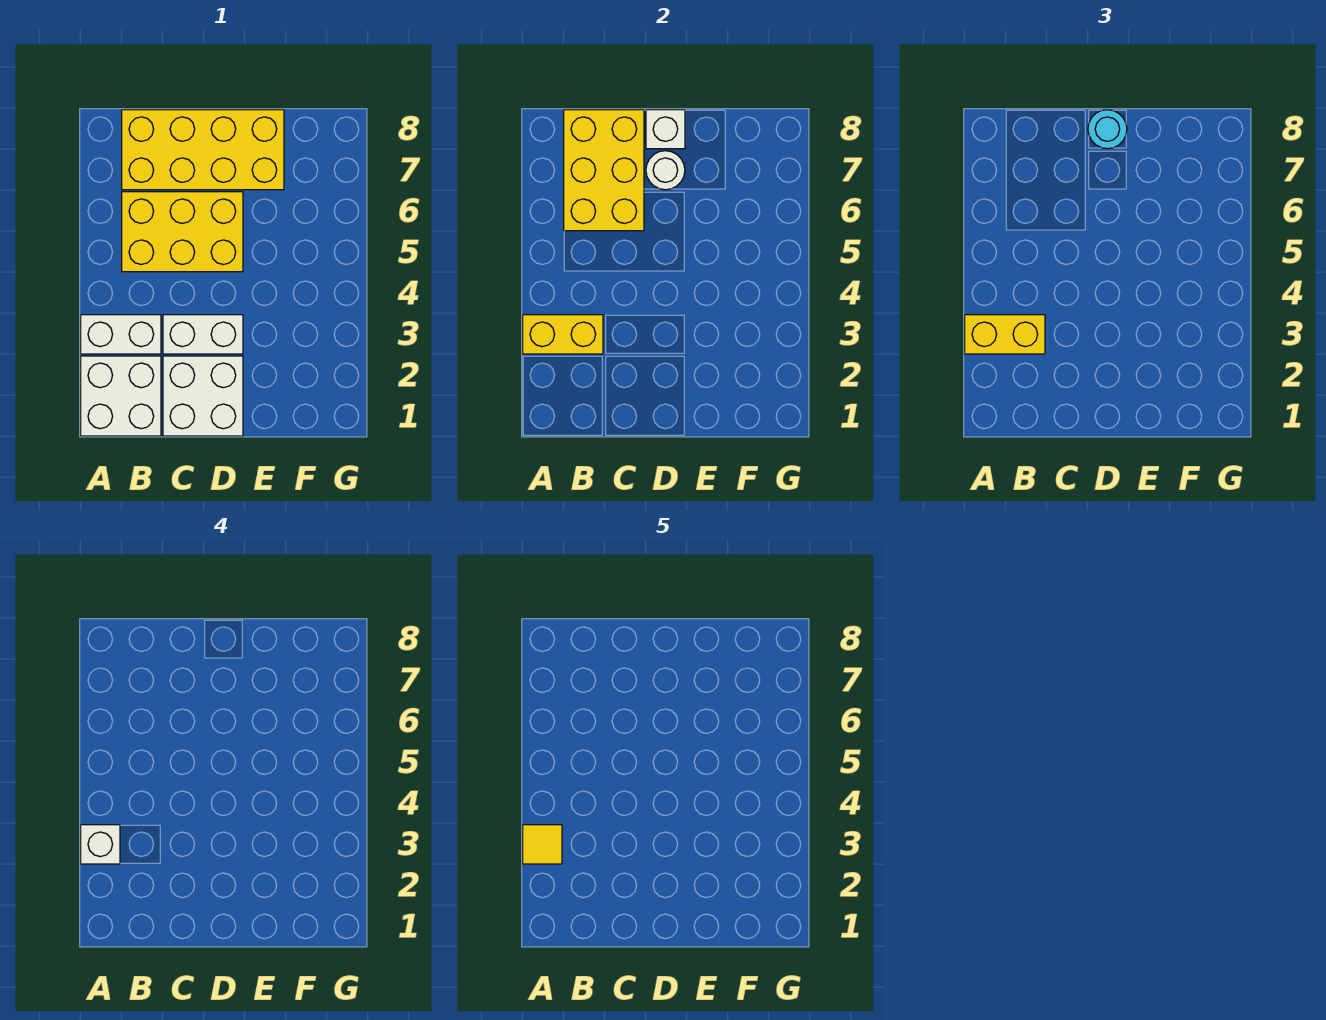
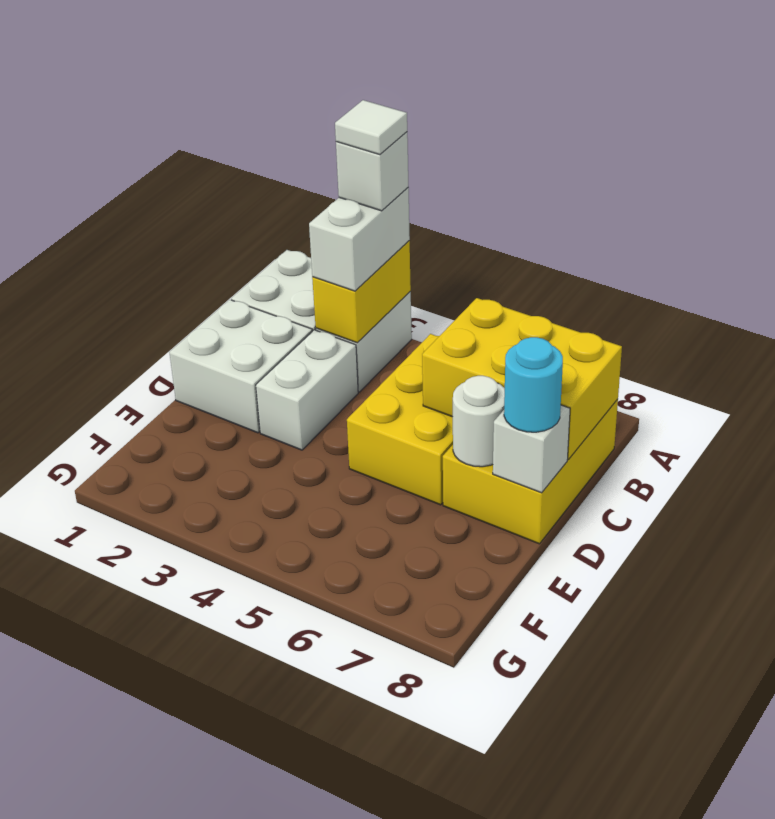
yellow brick A3:B3 level 3 -> white brick A3:B3 level 3
yellow tile A3 level 5 -> white tile A3 level 5
yellow brick B7:E8 level 1 -> yellow brick B7:D8 level 1

